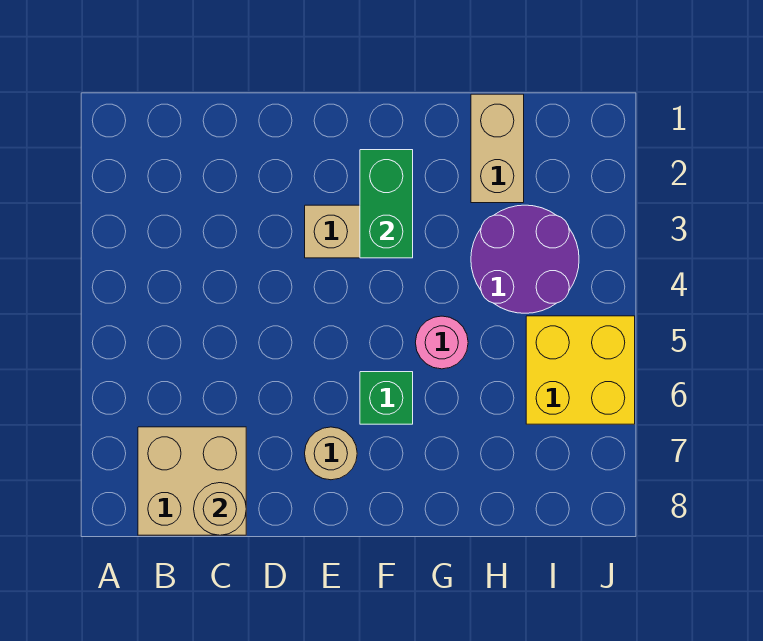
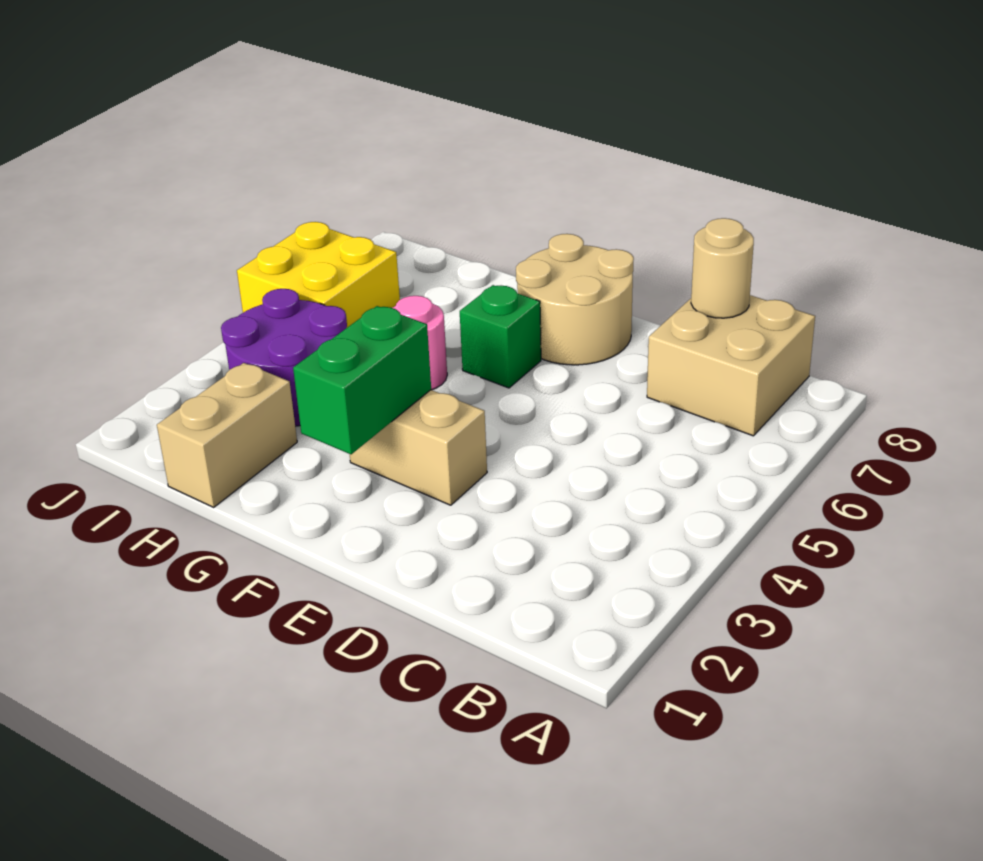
tan round brick E7 level 1 -> tan round brick E7:F8 level 1

